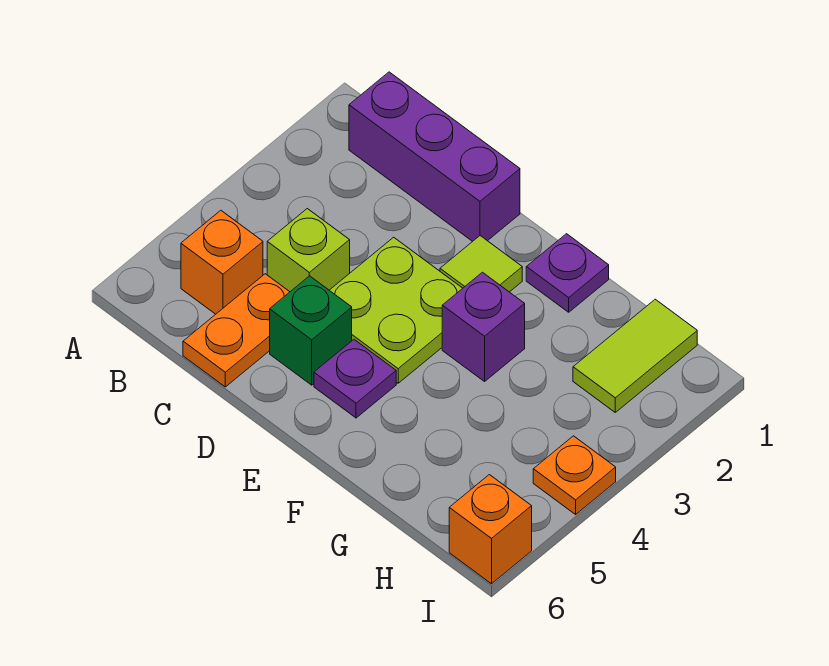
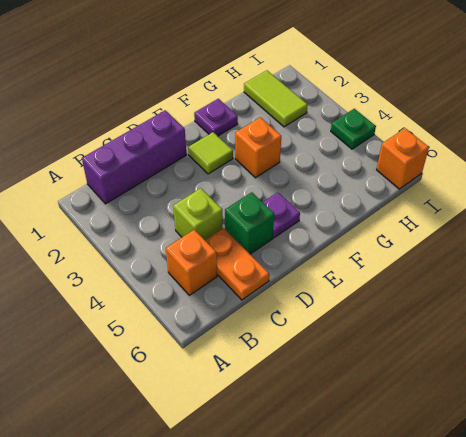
lime plate D3:E4 level 1 -> none
purple brick F3 level 1 -> orange brick F3 level 1
orange plate I4 level 1 -> green plate I4 level 1

